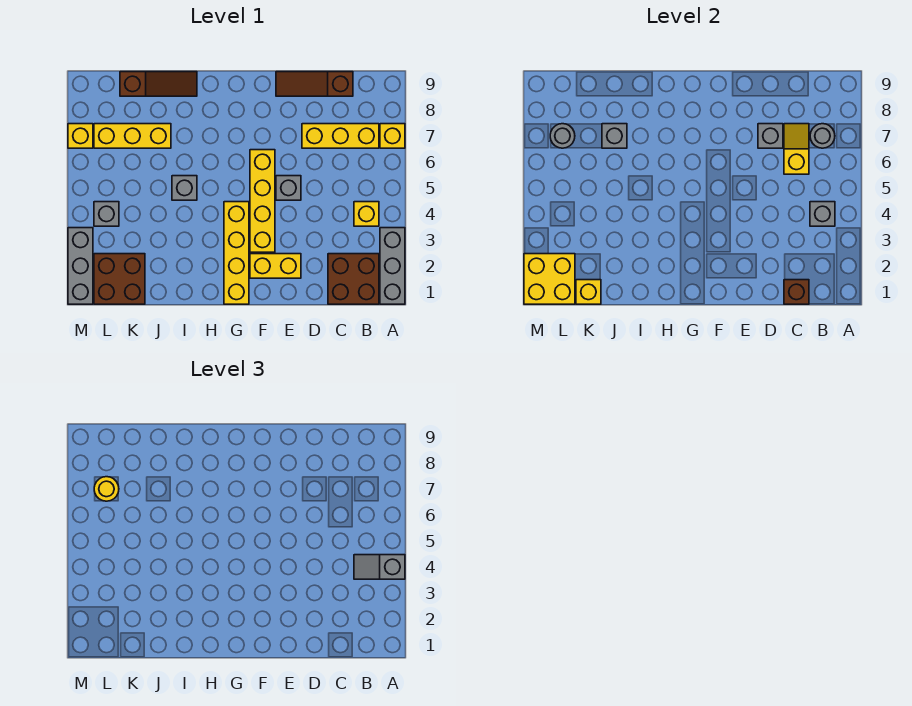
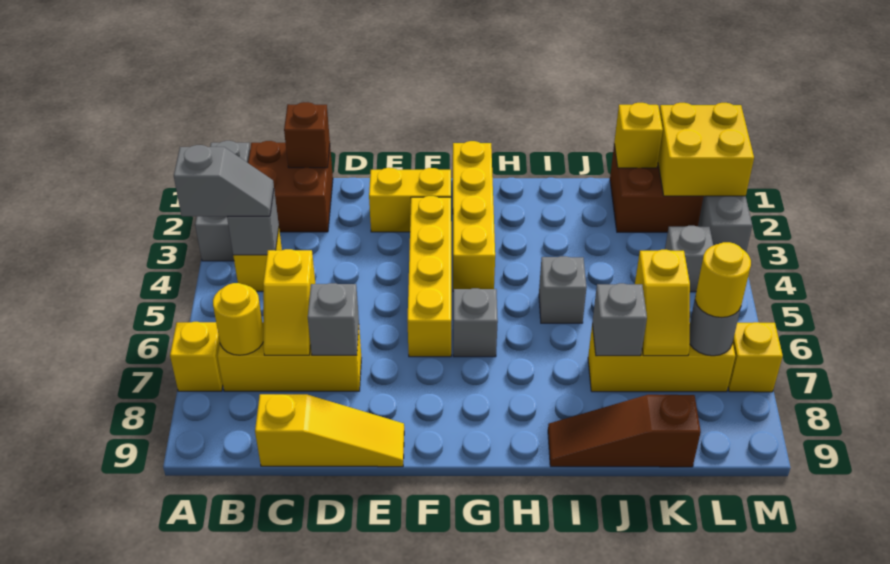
grey round brick B7 level 2 -> yellow round brick B7 level 2
brown slope C9:E9 level 1 top C -> yellow slope C9:E9 level 1 top C
grey brick E5 level 1 -> grey brick G6 level 1
none -> yellow slope K6:K7 level 2 top 6

